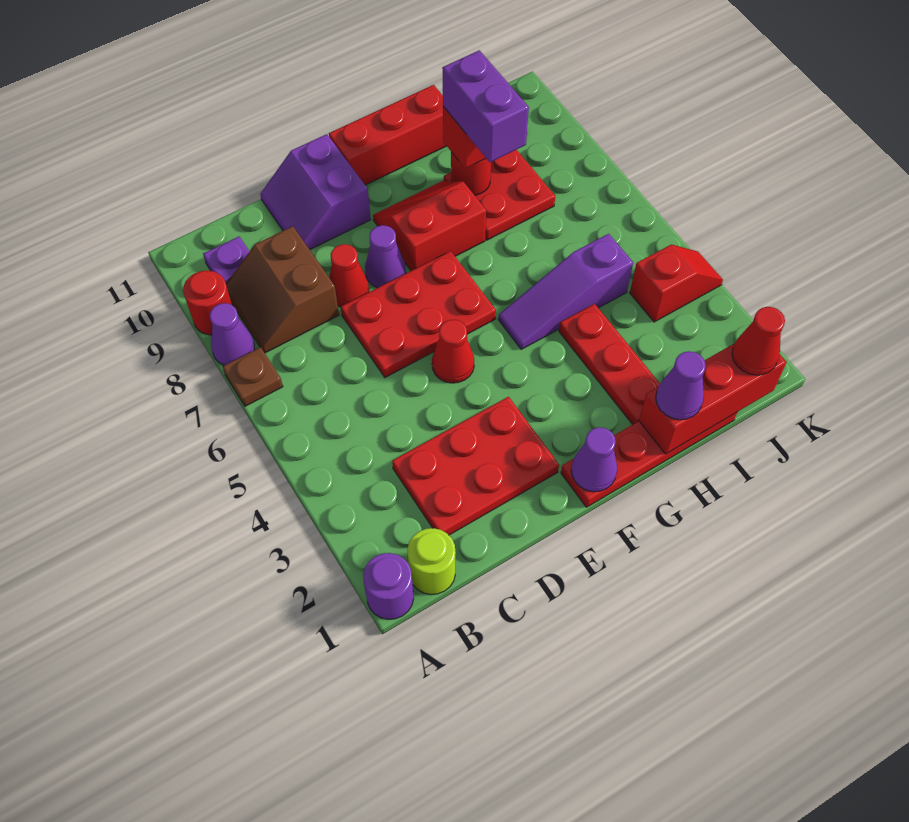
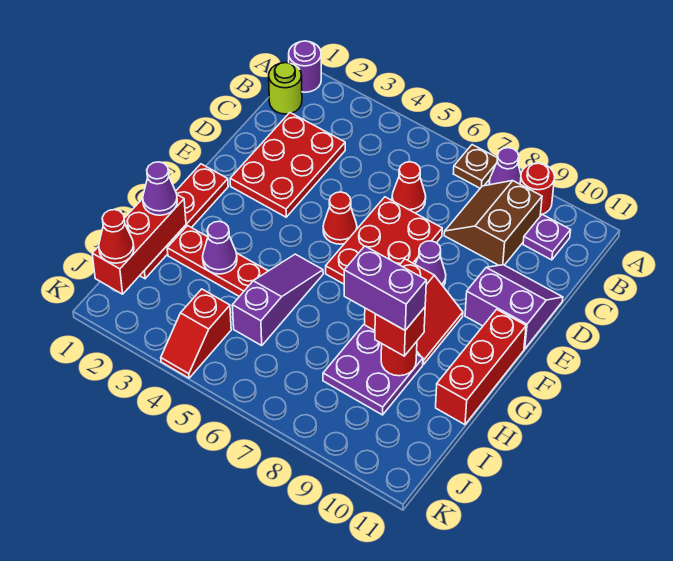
brown slope B8:C9 level 1 top C -> brown slope B8:C9 level 1 top 9
red cone D8 level 1 -> red cone C6 level 1
purple cone F1 level 2 -> purple cone H3 level 2
red plate H8:I9 level 1 -> purple plate H8:I9 level 1

